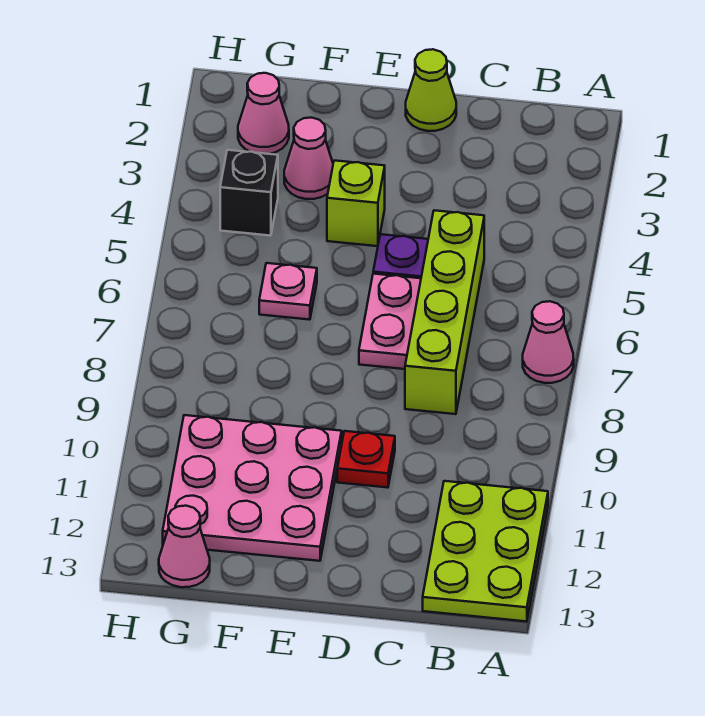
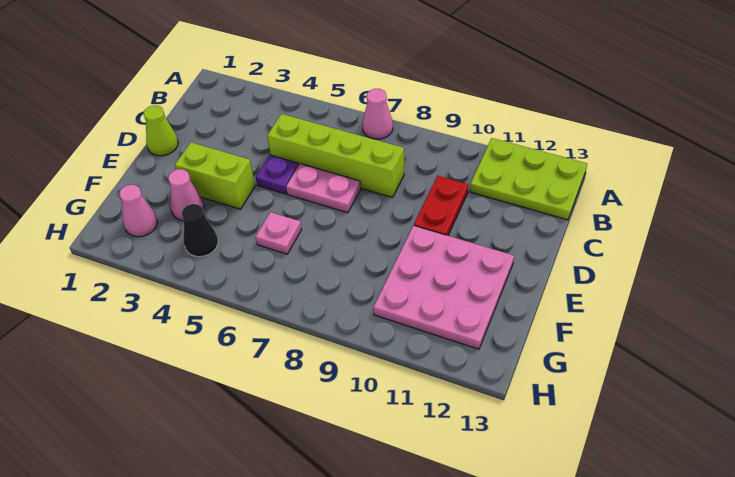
red plate D10 level 1 -> red plate C10:D10 level 1
lime brick E4 level 1 -> lime brick E3:E4 level 1
black brick G4 level 1 -> black cone G4 level 1
pink cone G13 level 1 -> none

